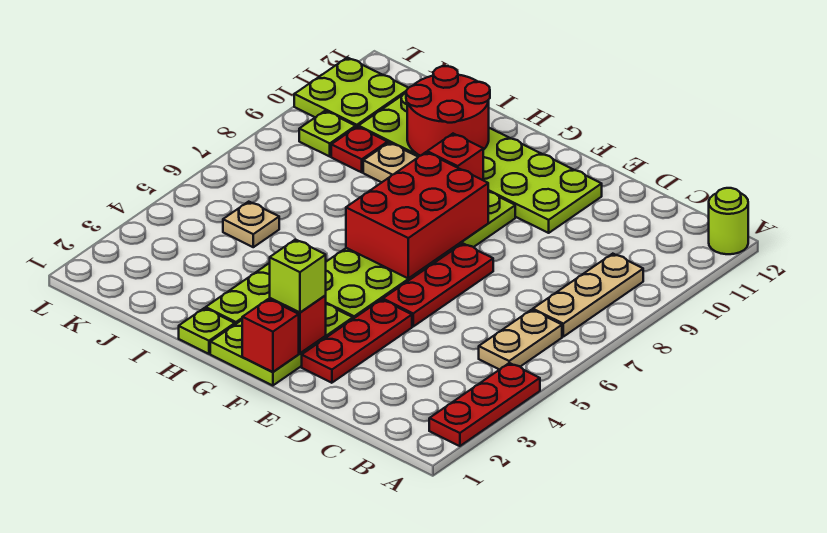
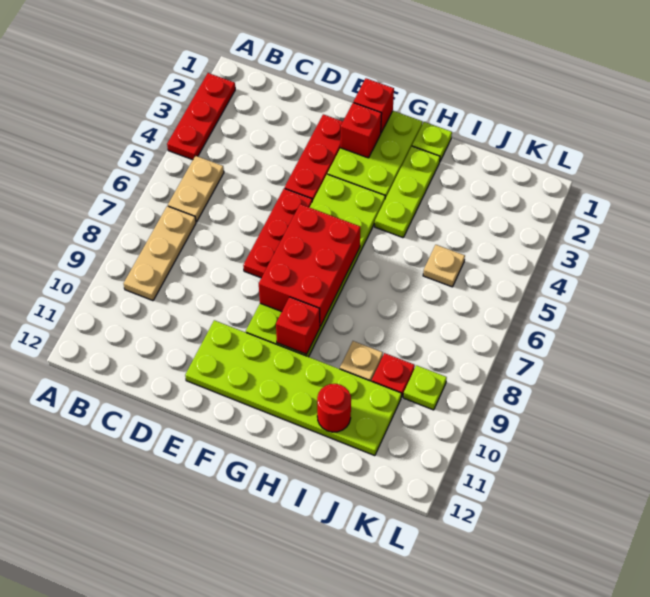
lime round brick A12 level 1 -> none
lime brick F2 level 3 -> none
red round brick H10:I11 level 2 -> red round brick I11 level 2
lime plate K10:L11 level 1 -> none

